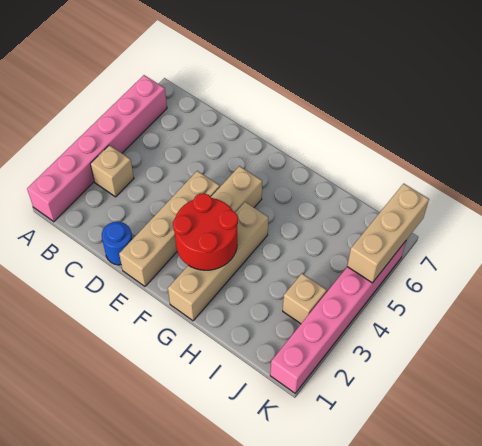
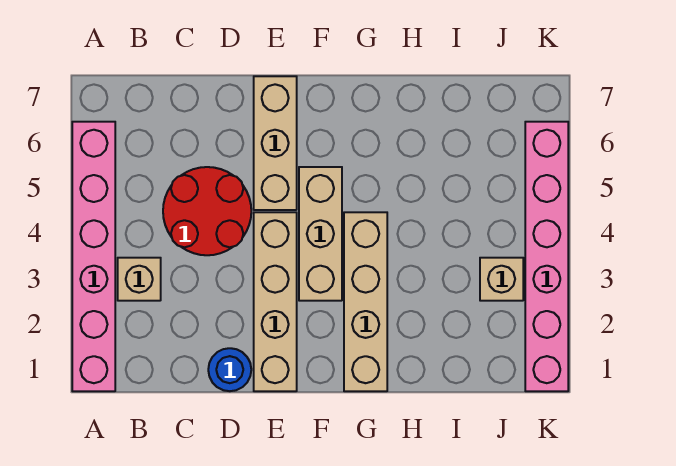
red round brick F2:G3 level 2 -> red round brick C4:D5 level 1
tan brick K5:K7 level 2 -> tan brick E5:E7 level 1

